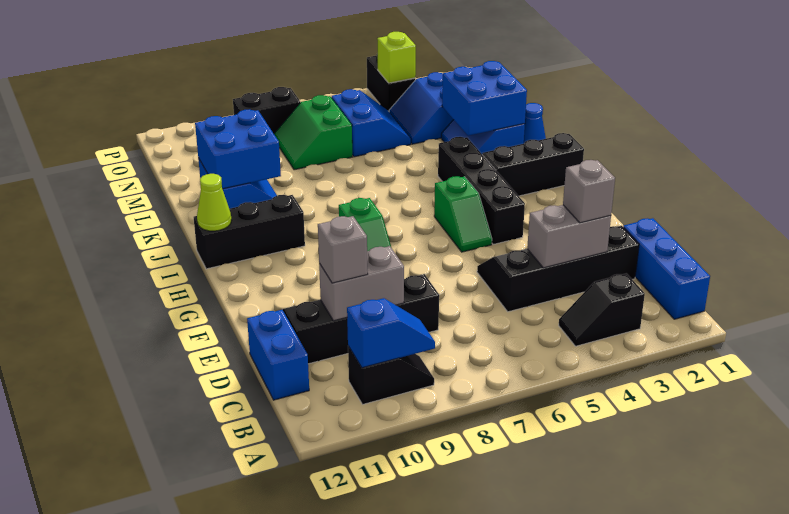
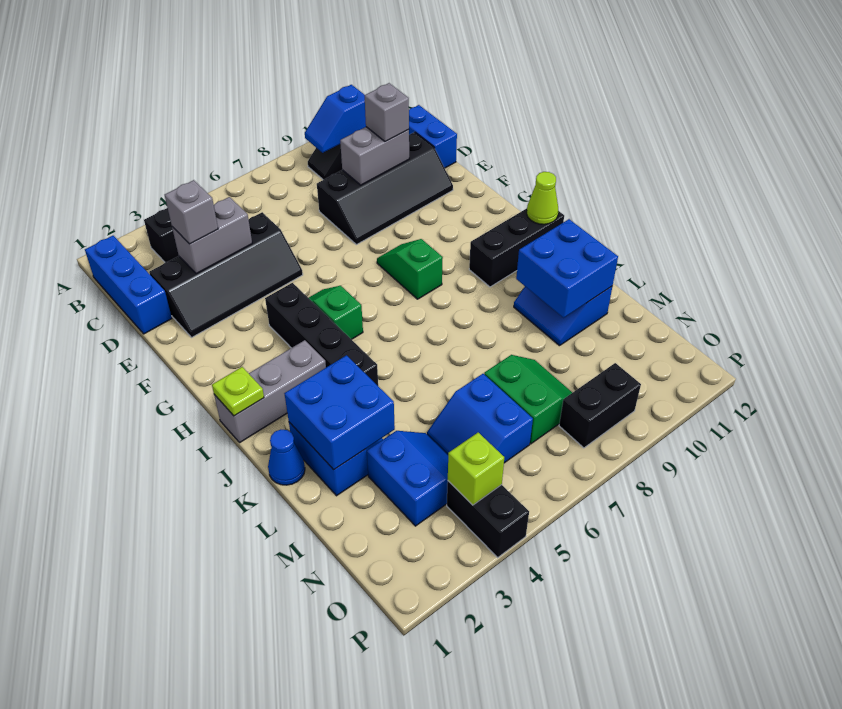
black brick I1:I3 level 1 -> grey brick I1:I3 level 1
none -> lime plate I1 level 2

